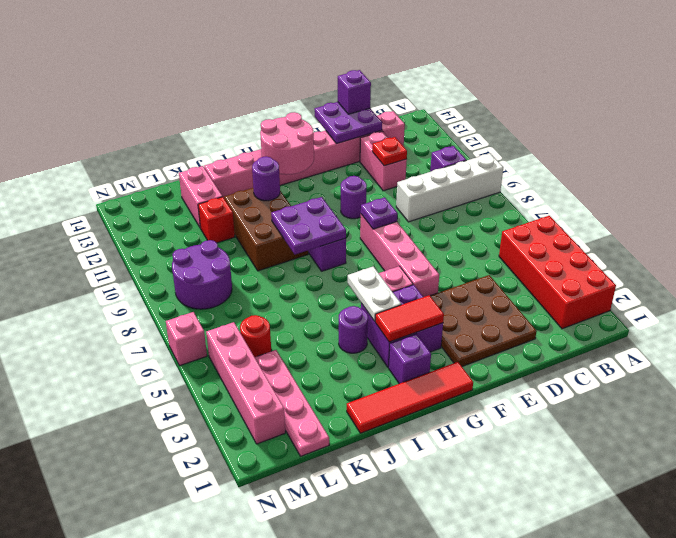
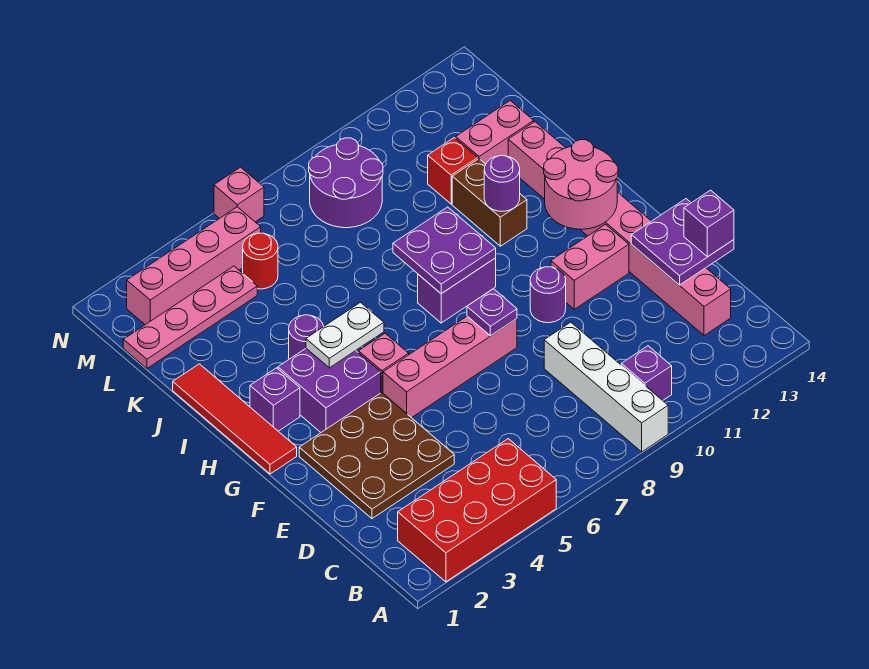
pink brick D11:D12 level 1 -> pink brick F11:F12 level 1
red plate D11 level 2 -> none
red tile G3:H3 level 2 -> none
brown brick I9:J11 level 1 -> brown brick I11:J11 level 1

